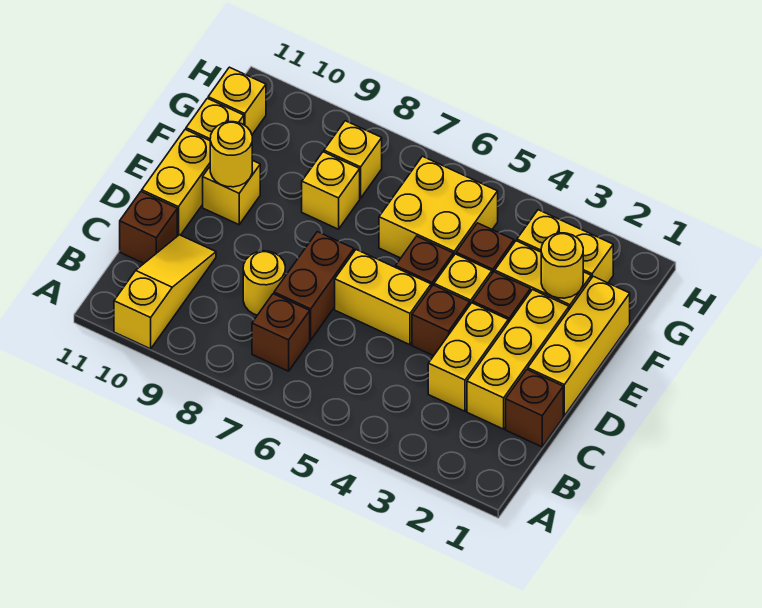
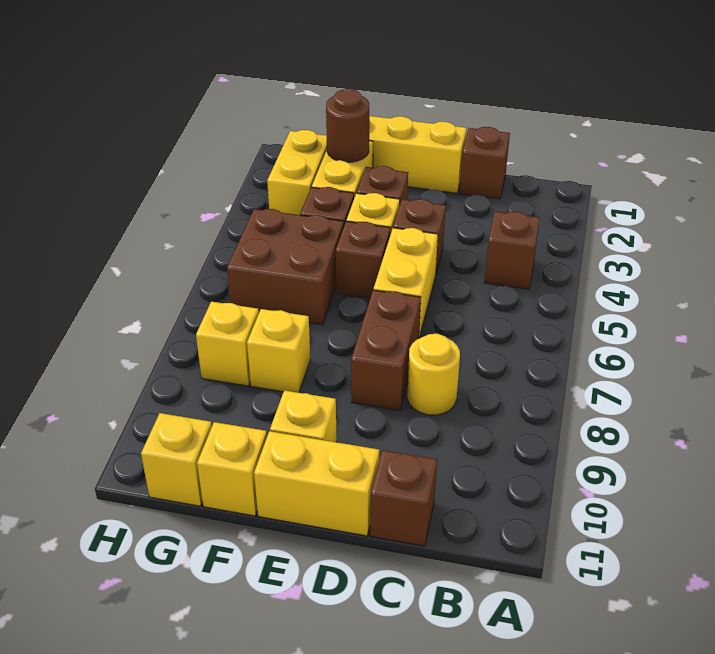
yellow slope A10:C10 level 1 top A -> none
brown brick B7 level 1 -> brown brick B4 level 1
yellow brick C2:E2 level 1 -> none
yellow brick C3:D3 level 1 -> none
brown brick C7:D7 level 1 -> brown brick D7:D8 level 1
yellow round brick E10 level 2 -> none
yellow round brick F2 level 2 -> brown round brick F2 level 2
yellow brick F5:G6 level 1 -> brown brick F5:G6 level 1

